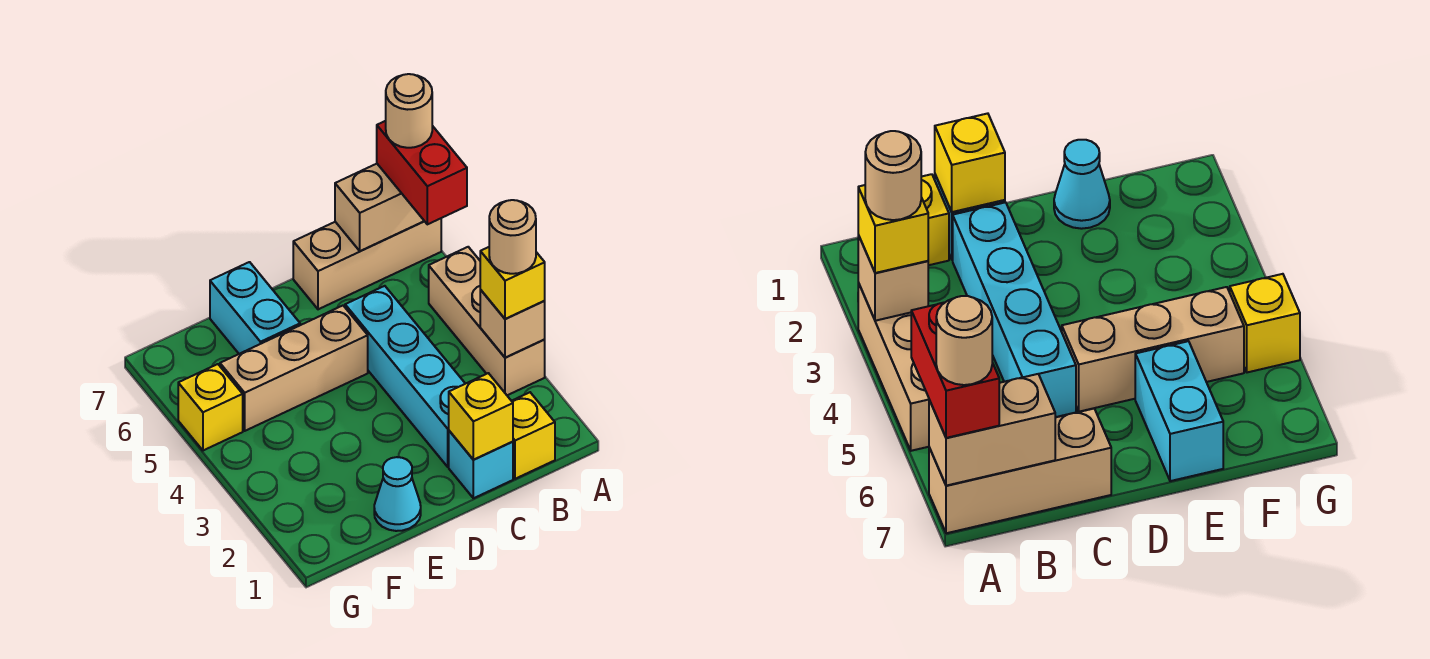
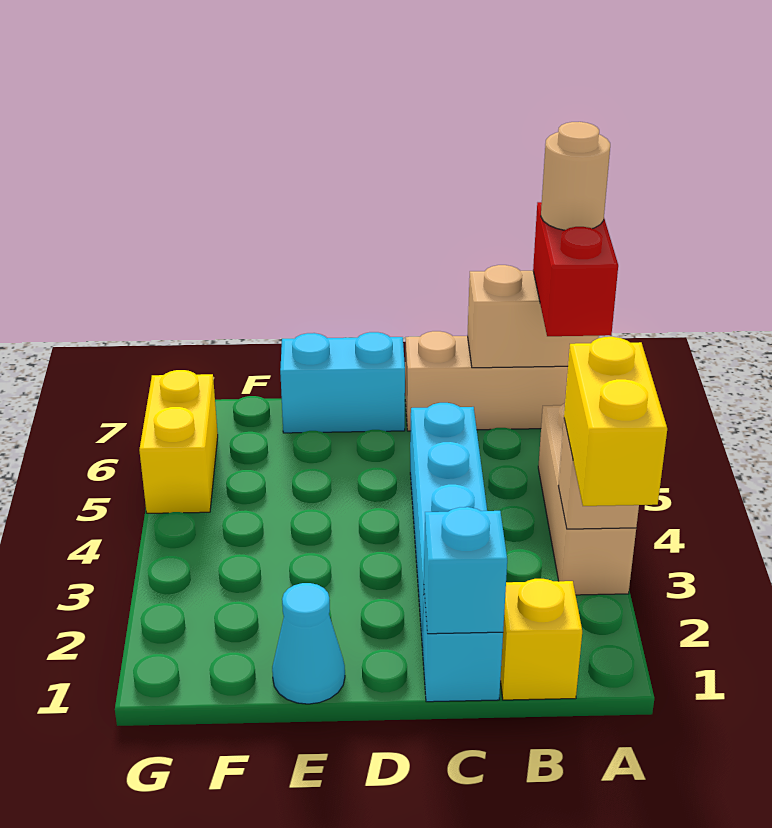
yellow brick A3 level 3 -> yellow brick A2:A3 level 3
tan round brick A3 level 4 -> none
yellow brick C1 level 2 -> cyan brick C1 level 2
tan brick D5:F5 level 1 -> none
cyan brick E6:E7 level 1 -> cyan brick D7:E7 level 1
yellow brick G5 level 1 -> yellow brick G5:G6 level 1

